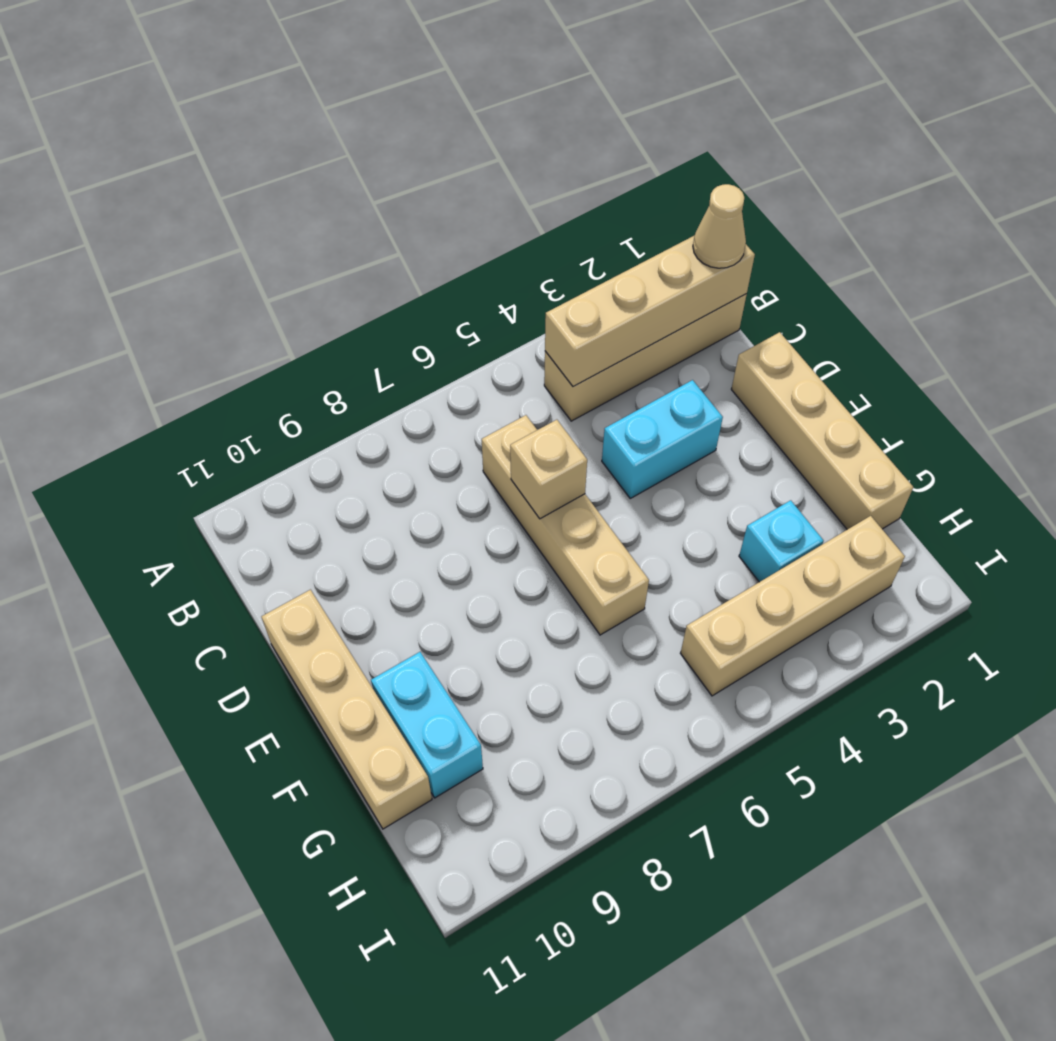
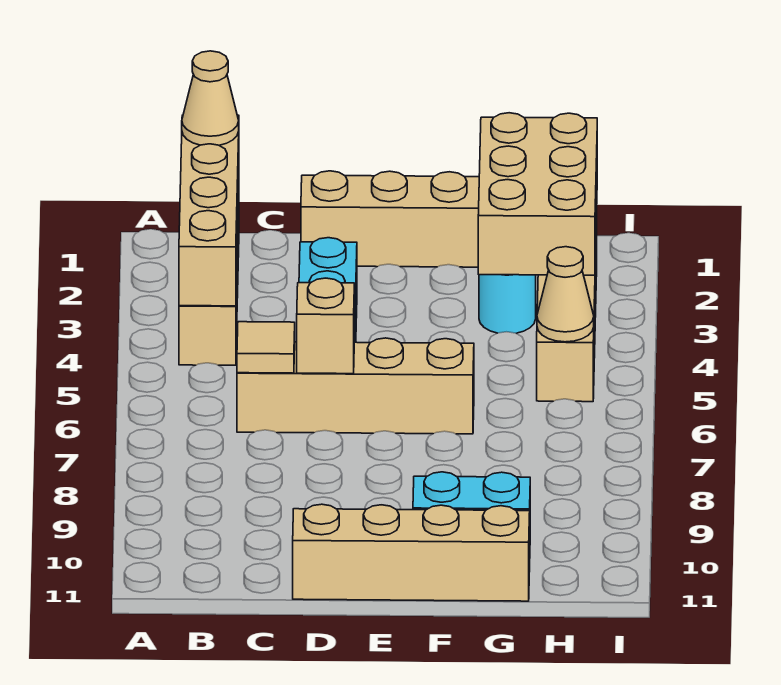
none -> tan tile C6 level 2
none -> tan brick G1:H3 level 2
cyan brick G3 level 1 -> cyan round brick G3 level 1
none -> tan cone H5 level 2

